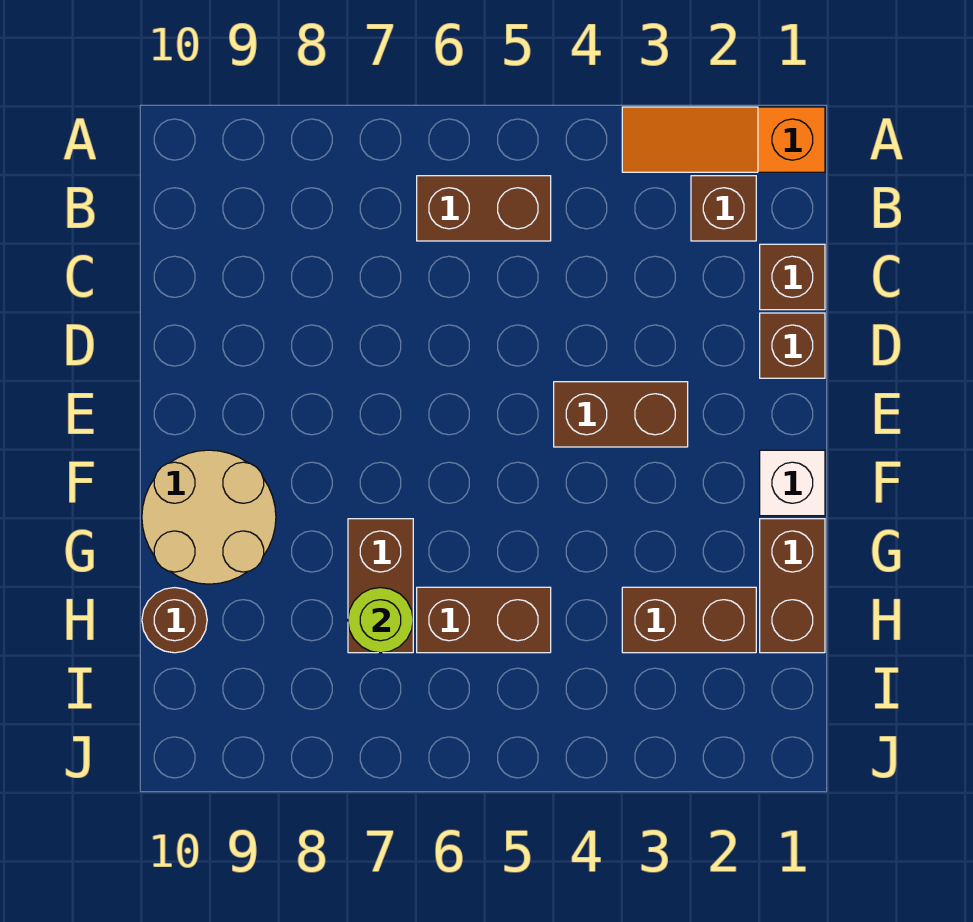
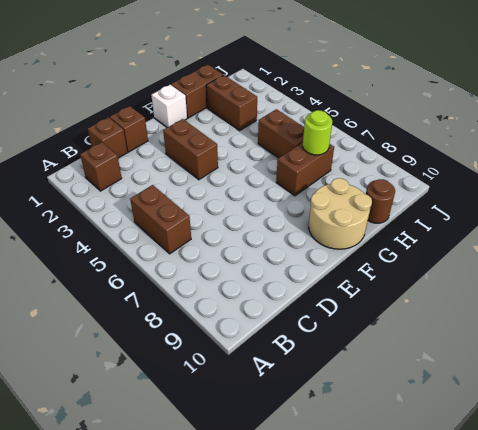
orange slope A1:A3 level 1 top 1 -> none

